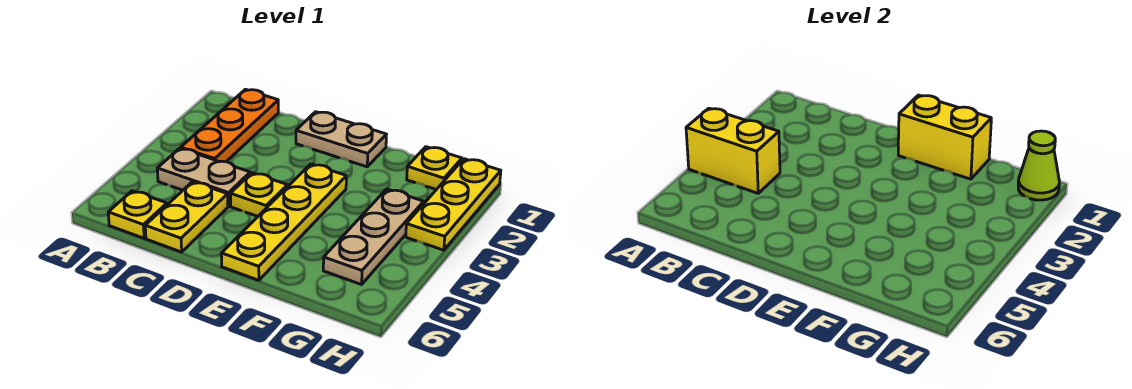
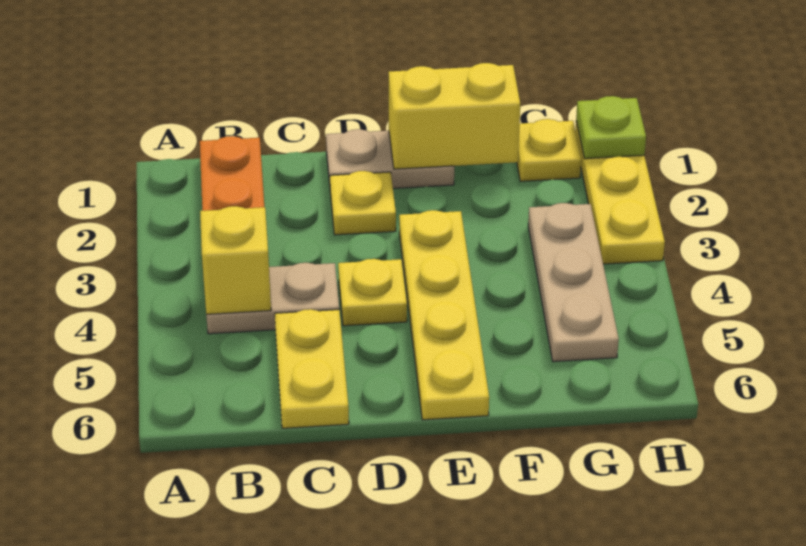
yellow brick A4:B4 level 2 -> yellow brick B4 level 2
yellow plate B6 level 1 -> yellow plate D2 level 1
lime cone H1 level 2 -> lime plate H1 level 2

